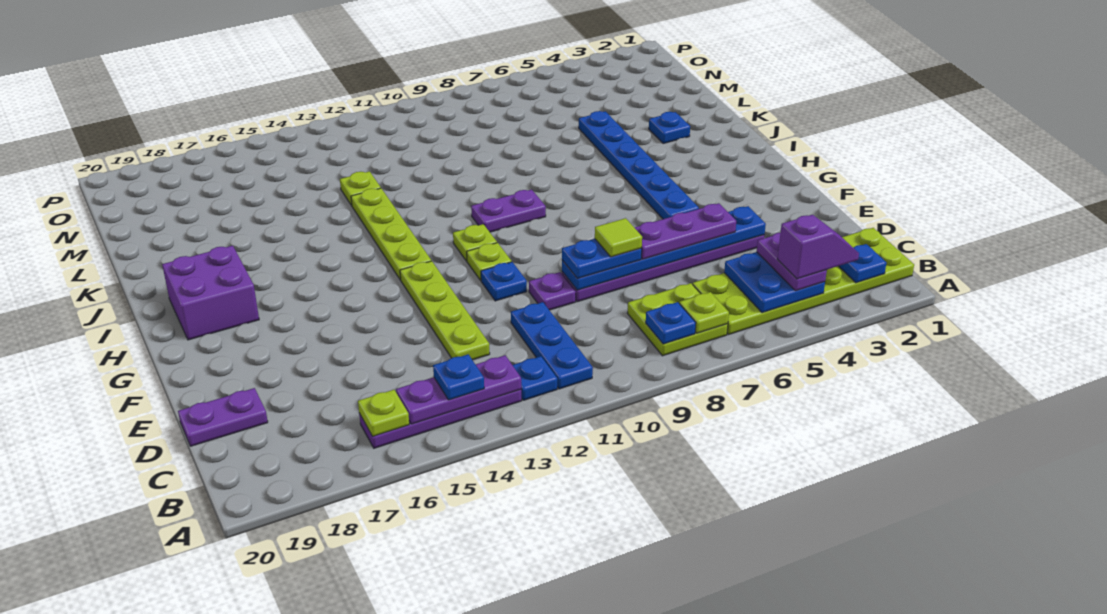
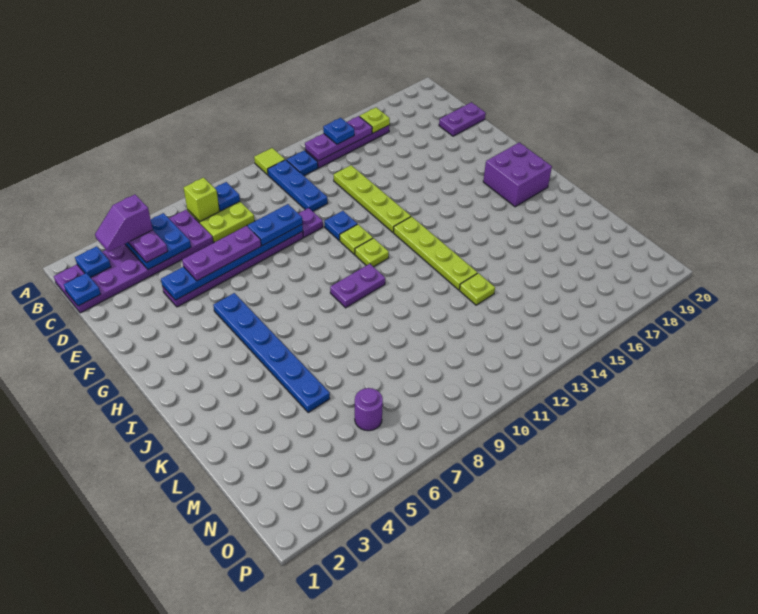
lime plate B1:C6 level 1 -> purple plate B1:C6 level 1
lime plate B7 level 2 -> lime brick B7 level 2
lime tile E8 level 4 -> lime tile A11 level 1
blue plate K3 level 1 -> blue plate C1 level 2
none -> purple round brick N6 level 1

